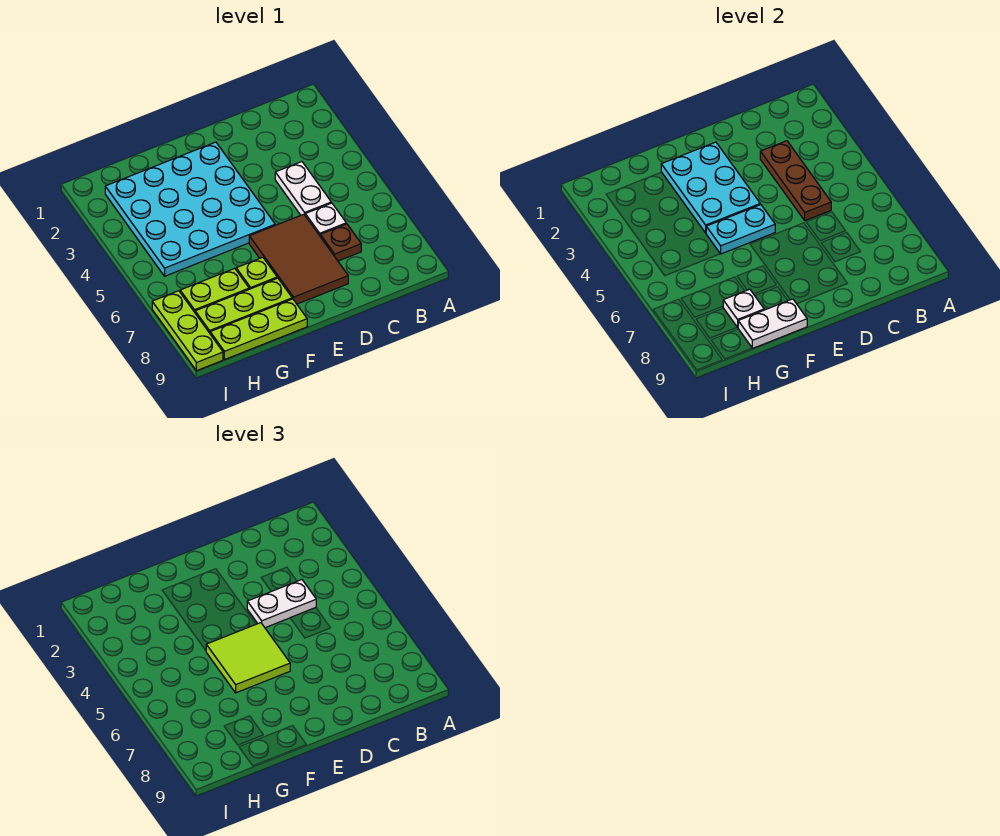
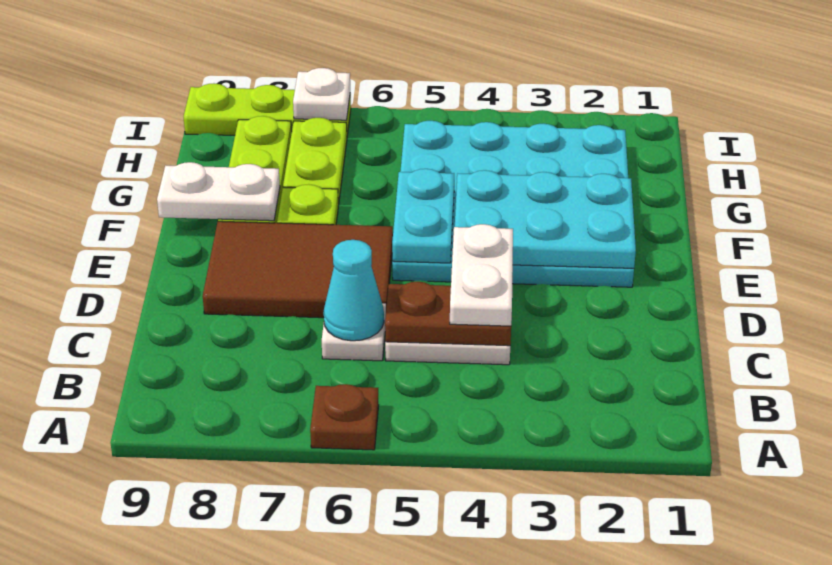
brown plate C3:C5 level 2 -> brown plate C4:C5 level 2
none -> cyan cone C6 level 2
brown plate C7 level 1 -> brown plate A6 level 1
lime tile E5:F6 level 3 -> none
lime plate F9:H9 level 1 -> none
white plate F9:G9 level 2 -> white plate F8:F9 level 2
white plate G8 level 2 -> white plate I7 level 2

